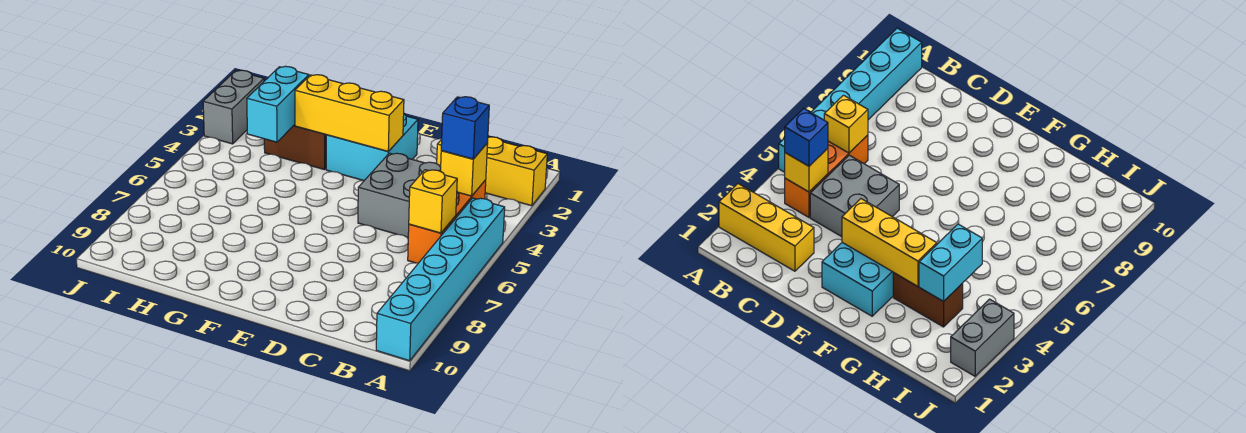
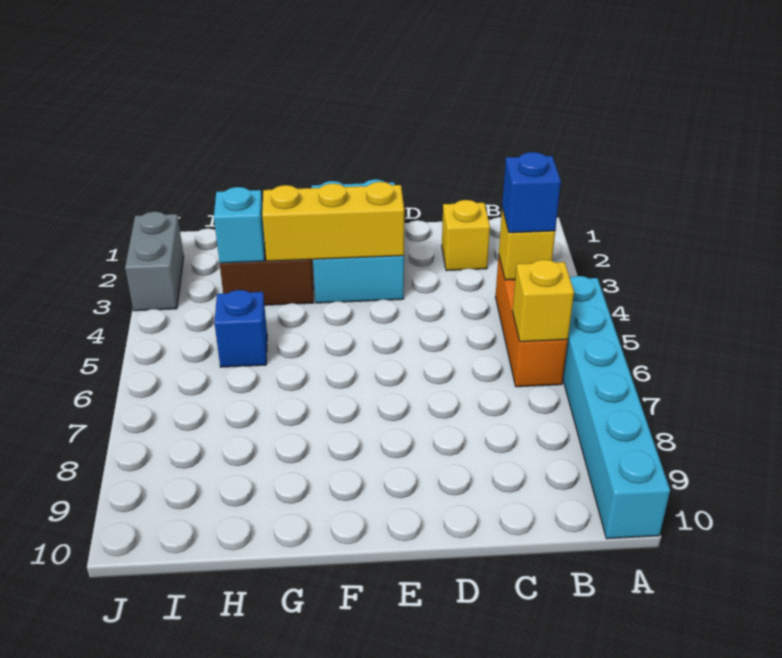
yellow brick A2:C2 level 1 -> yellow brick C2 level 1
grey brick C4:D5 level 1 -> none
cyan brick E2:F3 level 1 -> cyan brick E1:F3 level 1
cyan brick H3:H4 level 2 -> cyan brick H3 level 2
none -> blue brick H5 level 1

